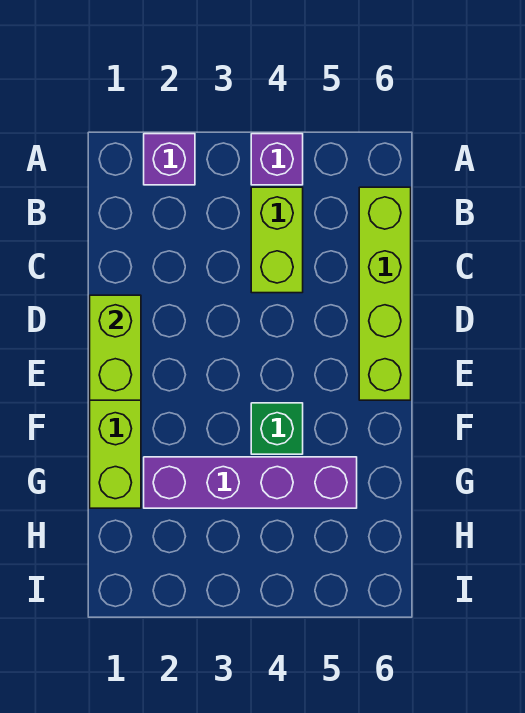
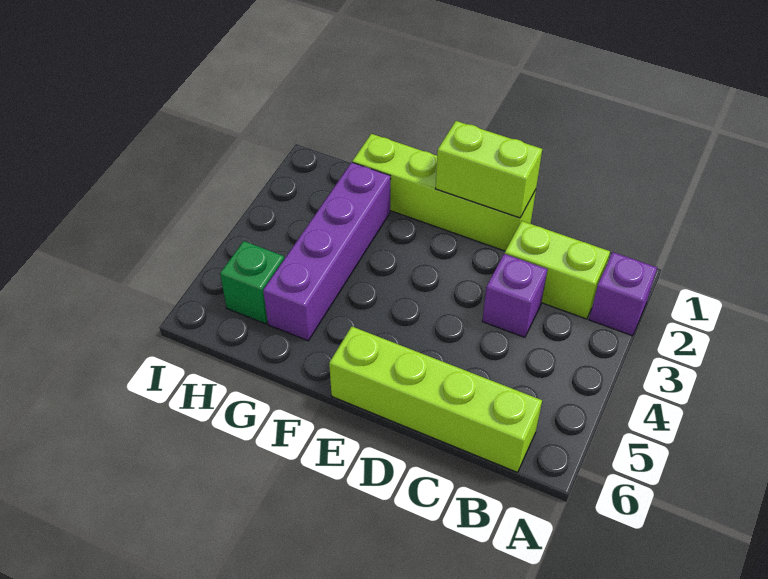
purple brick A4 level 1 -> purple brick C3 level 1
lime brick B4:C4 level 1 -> lime brick B2:C2 level 1
green brick F4 level 1 -> green brick H5 level 1

